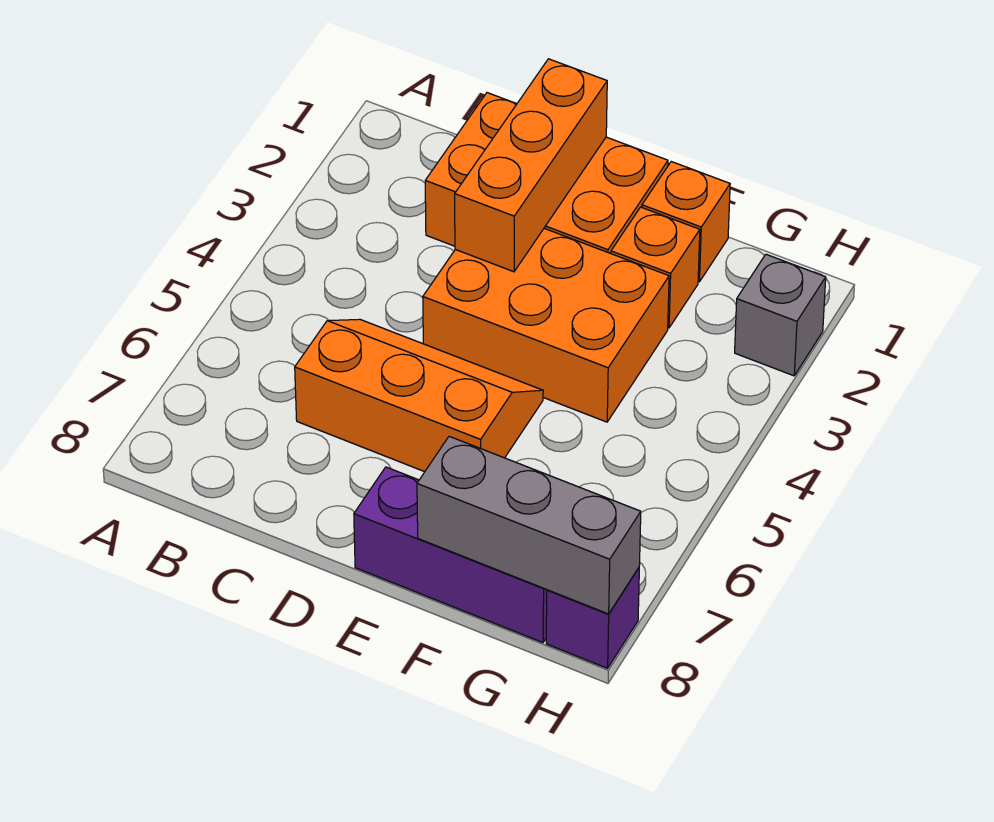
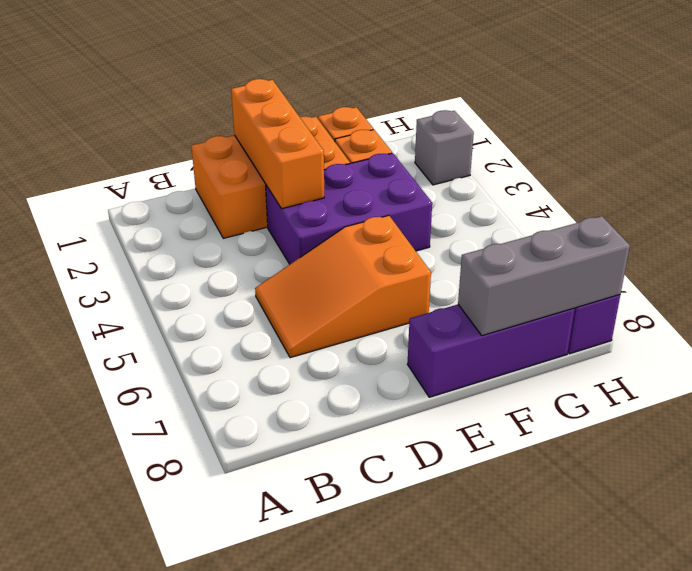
orange slope C5:E6 level 1 top 6 -> orange slope C5:E6 level 1 top E
orange brick D3:F4 level 1 -> purple brick D3:F4 level 1

